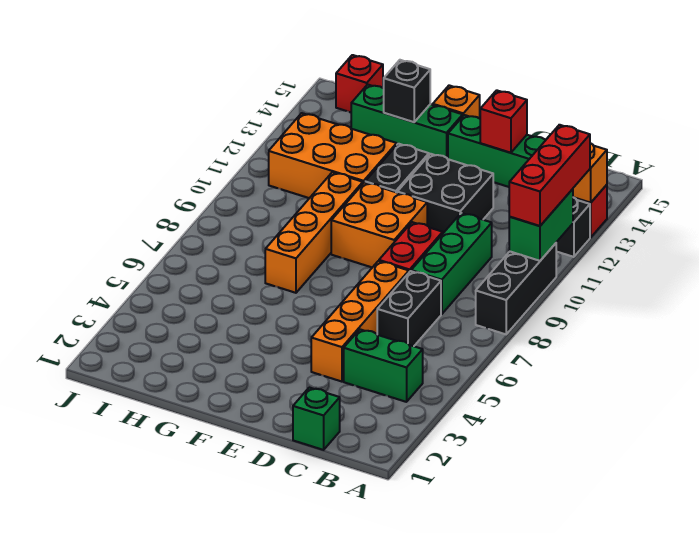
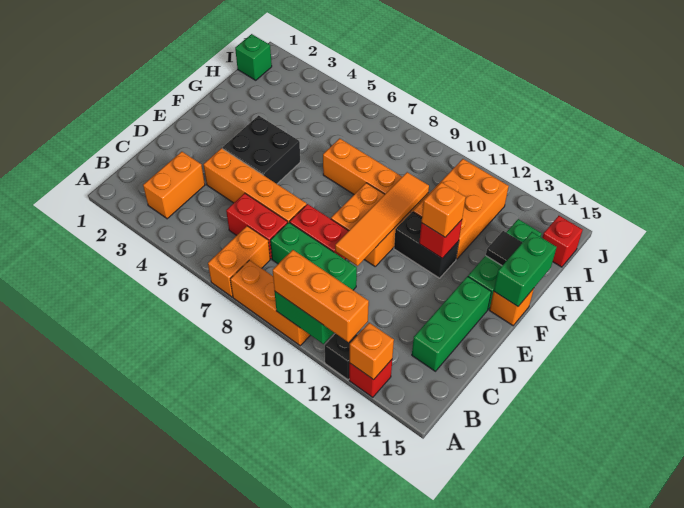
none -> orange brick A7:B7 level 1
black brick A8:A10 level 1 -> orange brick A8:A10 level 1
red brick A10:A12 level 3 -> orange brick A10:A12 level 3
none -> orange brick B3:C3 level 1
green brick B4:C4 level 1 -> green brick F15:G15 level 2
green brick C1 level 1 -> green brick I1 level 1
black brick C6:C7 level 1 -> red brick C6:C7 level 1
none -> orange tile D10:G10 level 2
black brick D11:E12 level 1 -> black brick E4:F5 level 1
red brick D14 level 2 -> red brick F12 level 2
none -> orange brick F12 level 3
black brick G14 level 2 -> black tile G14 level 2

